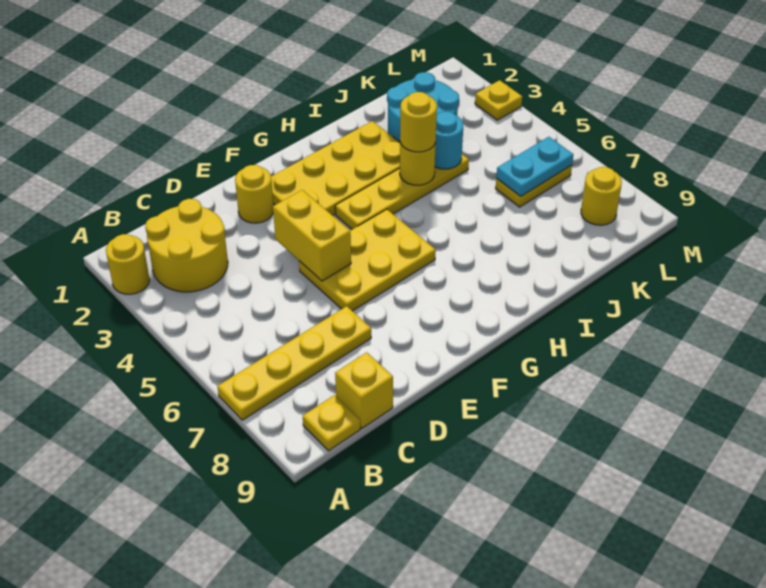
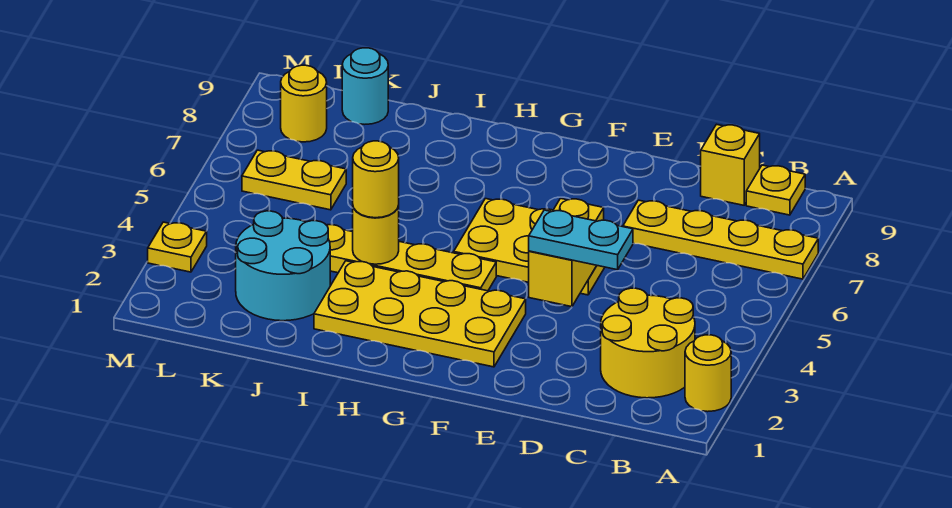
yellow round brick E2 level 1 -> none
cyan round brick J4 level 2 -> cyan round brick K9 level 1
cyan plate K6:L6 level 2 -> cyan plate D4:E4 level 3

